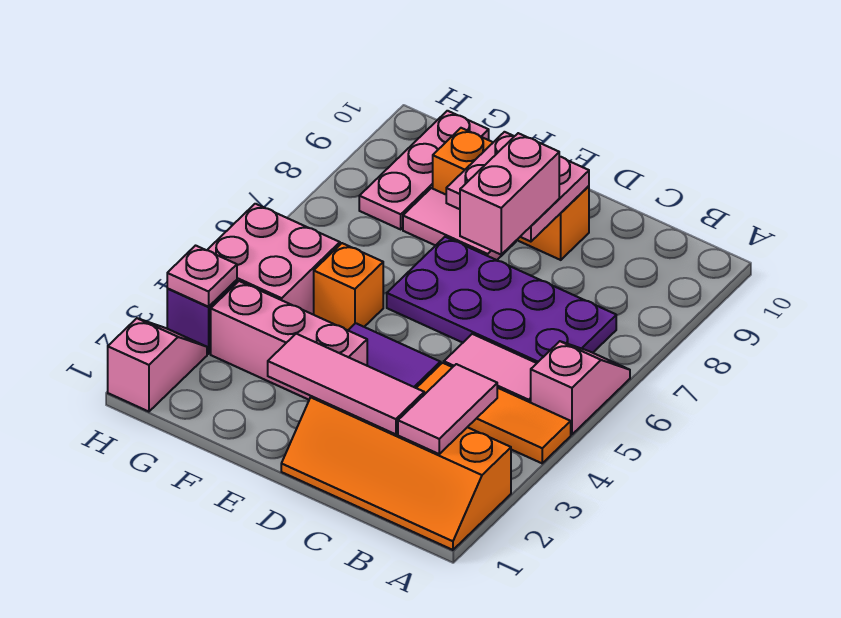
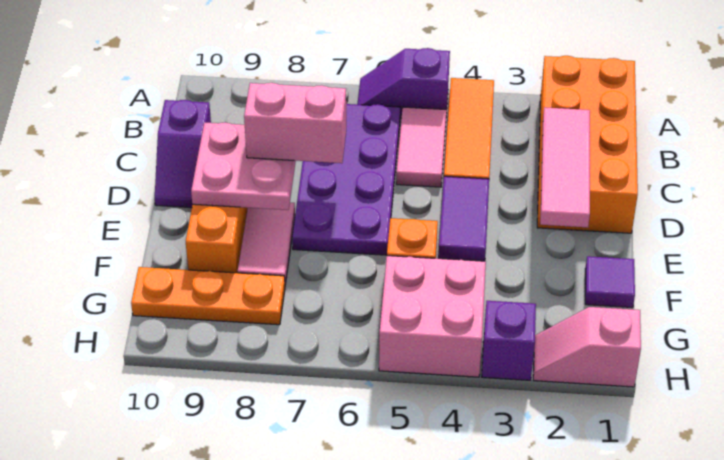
orange slope A1:D2 level 1 top 2 -> orange brick A1:D2 level 1
pink slope A5:A6 level 1 top 5 -> purple slope A5:A6 level 1 top 5
pink tile B2:B3 level 2 -> none
none -> purple slope C10:D10 level 1 top C
pink brick E3:G3 level 1 -> none
none -> purple tile F1 level 1
pink plate G8:G10 level 1 -> orange plate G8:G10 level 1
pink plate H3 level 2 -> none

